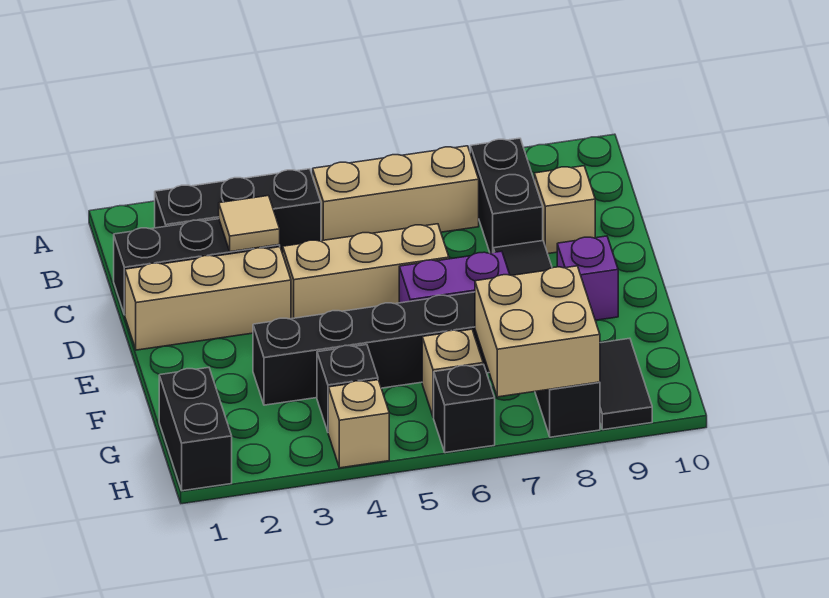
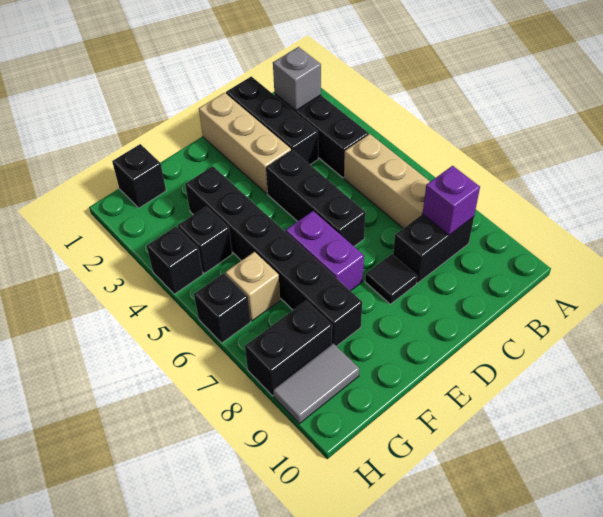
none -> grey brick B2 level 2
tan tile C3 level 2 -> none
tan brick C9 level 1 -> none
tan brick D4:D6 level 1 -> black brick D4:D6 level 1
purple brick E9 level 1 -> purple brick B8 level 2
black brick G1:H1 level 1 -> black brick G1 level 1
tan brick G7:H8 level 2 -> none
black tile G9:H9 level 1 -> grey tile G9:H9 level 1
tan brick H4 level 1 -> black brick H4 level 1

